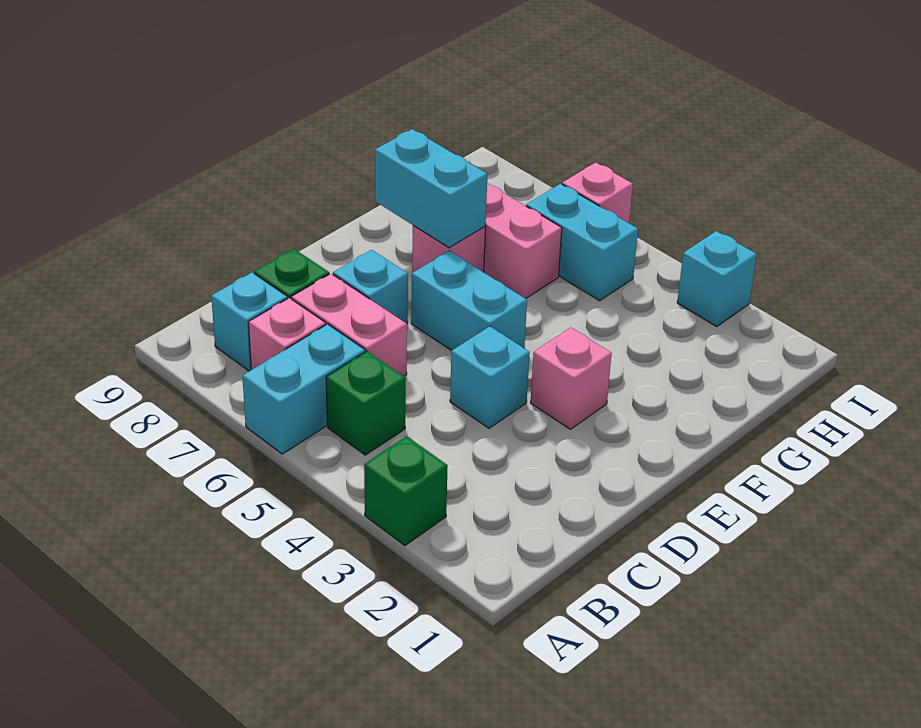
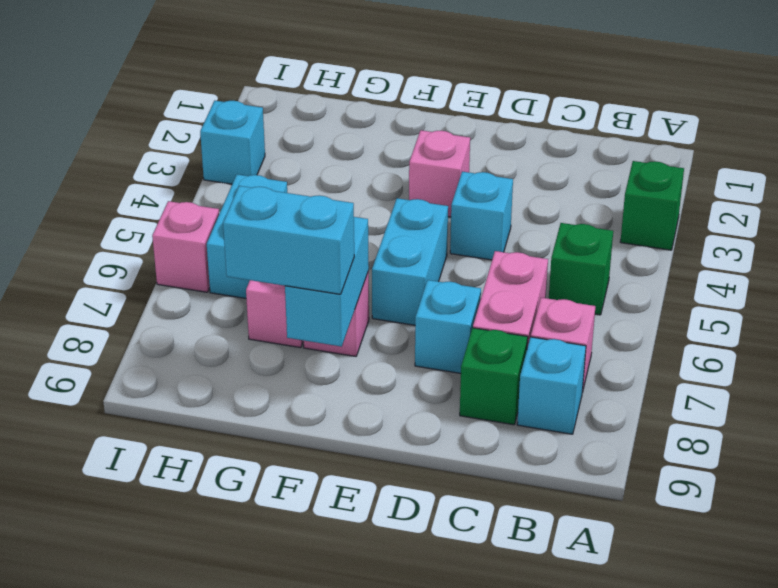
cyan brick A6:B6 level 1 -> cyan brick F8:G8 level 3

